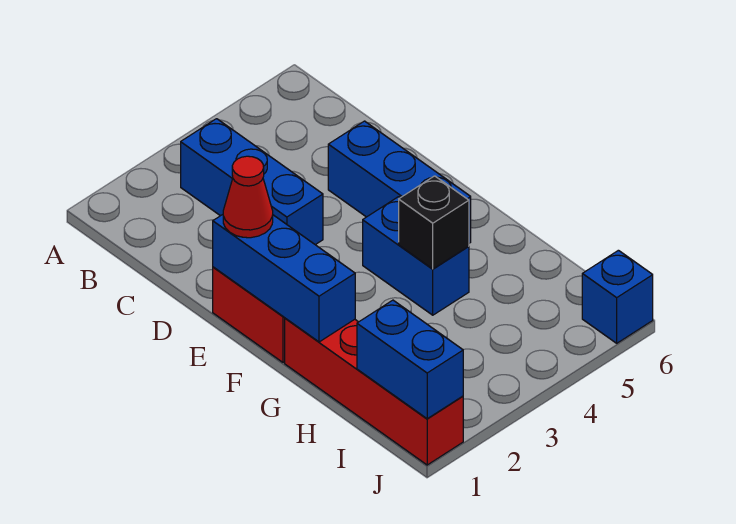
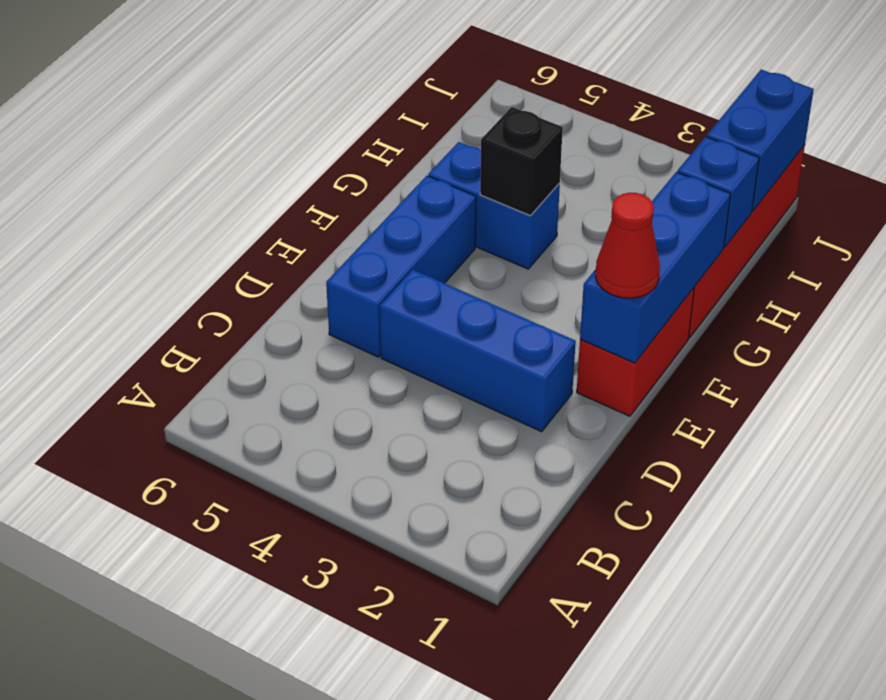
blue brick B3:D3 level 1 -> blue brick D2:D4 level 1
blue brick F4:G4 level 1 -> blue brick G4:G5 level 1
blue brick J6 level 1 -> blue brick H1 level 2

